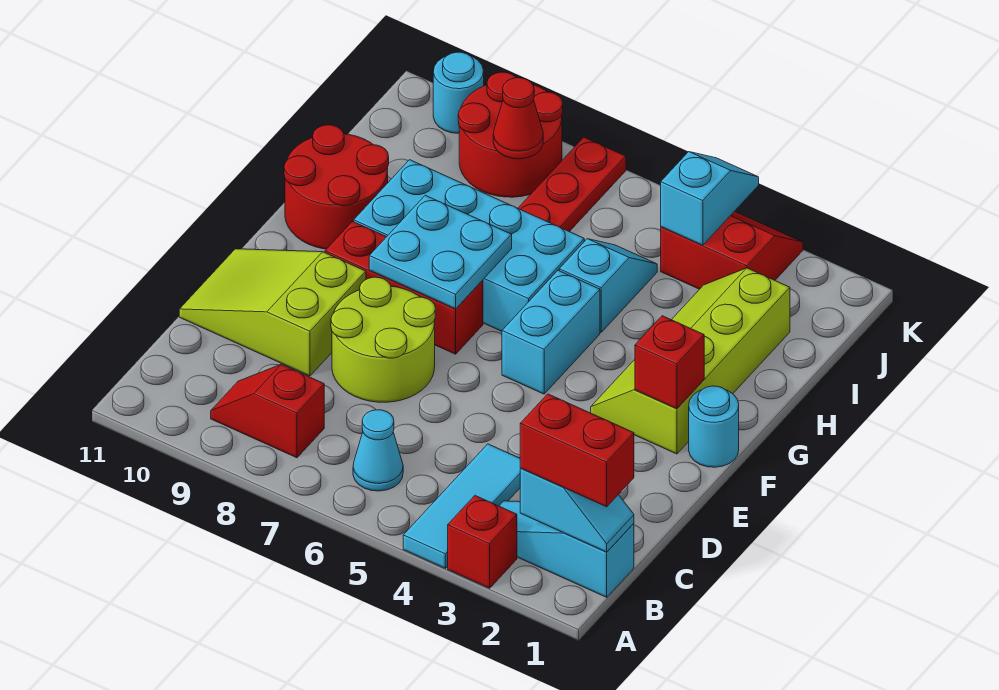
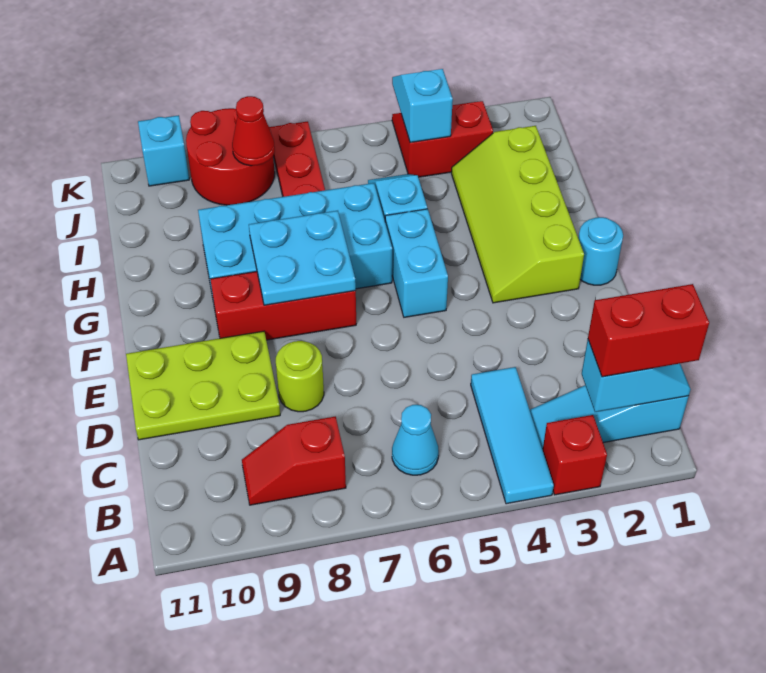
lime round brick D7:E8 level 1 -> lime round brick D8 level 1
lime slope D9:E11 level 1 top 9 -> lime plate D9:E11 level 1
red brick F2 level 2 -> none
red round brick G10:H11 level 1 -> none
cyan round brick K10 level 1 -> cyan brick K10 level 1

